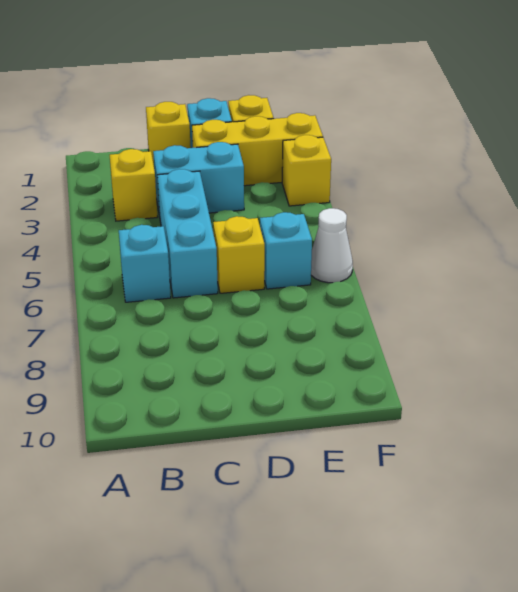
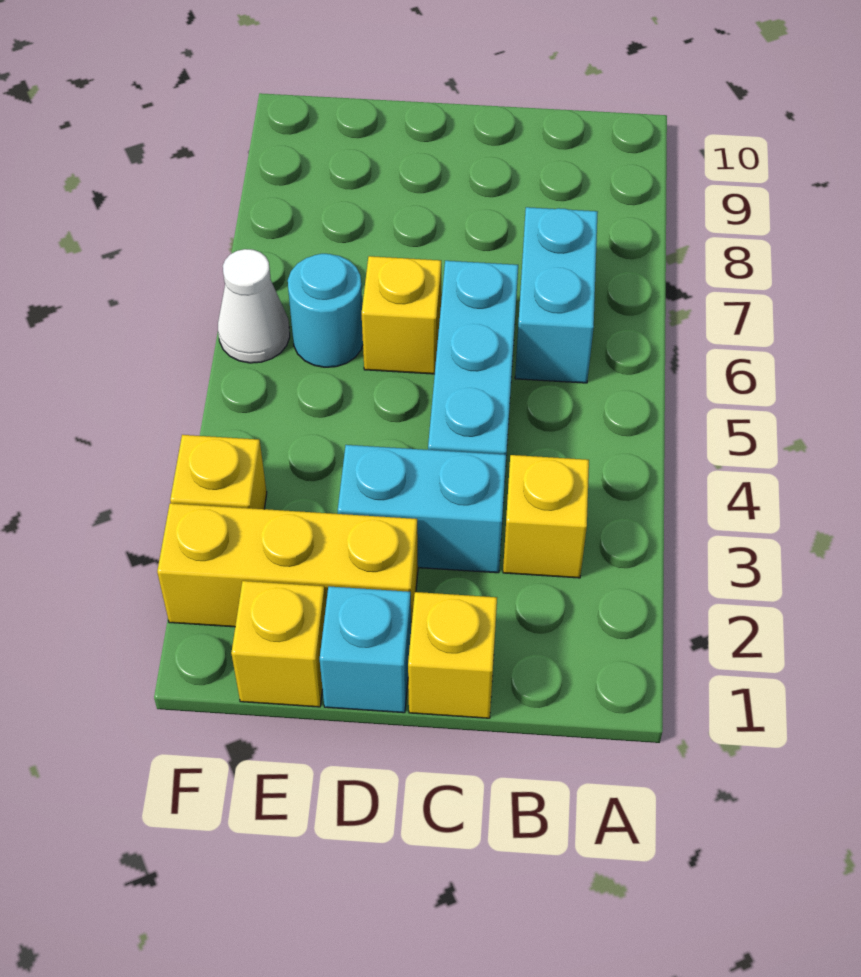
cyan brick B6 level 1 -> cyan brick B6:B7 level 1
cyan brick E6 level 1 -> cyan round brick E6 level 1

